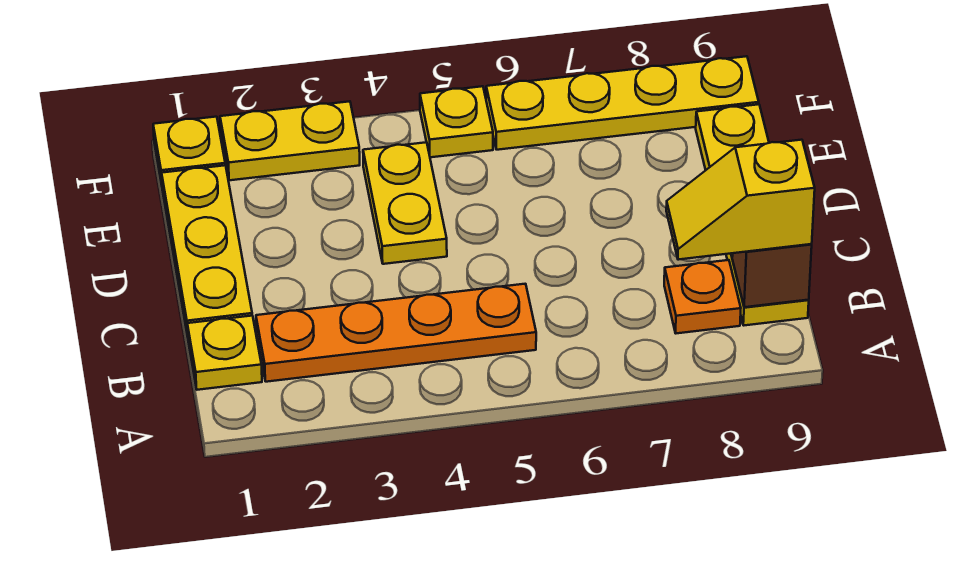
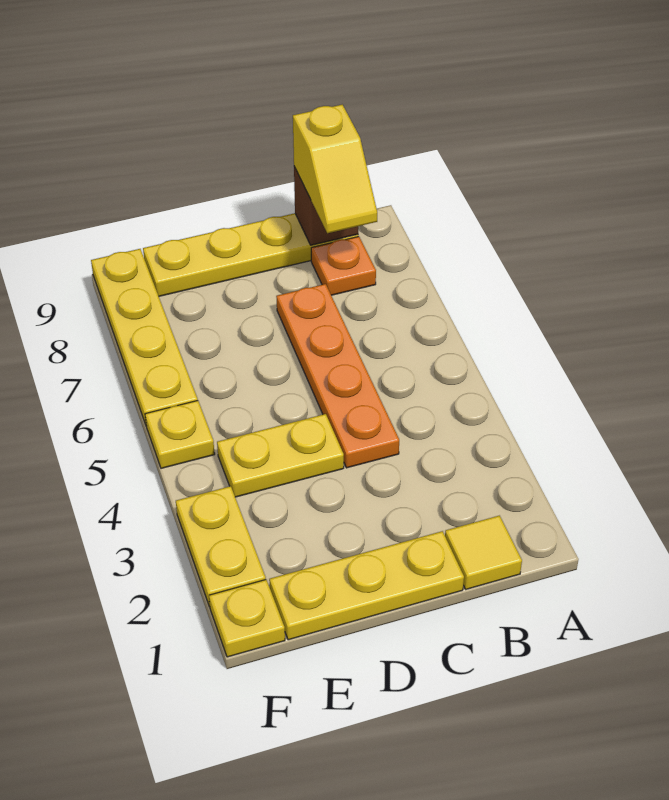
yellow plate B1 level 1 -> yellow tile B1 level 1
orange plate B2:B5 level 1 -> orange plate C4:C7 level 1

